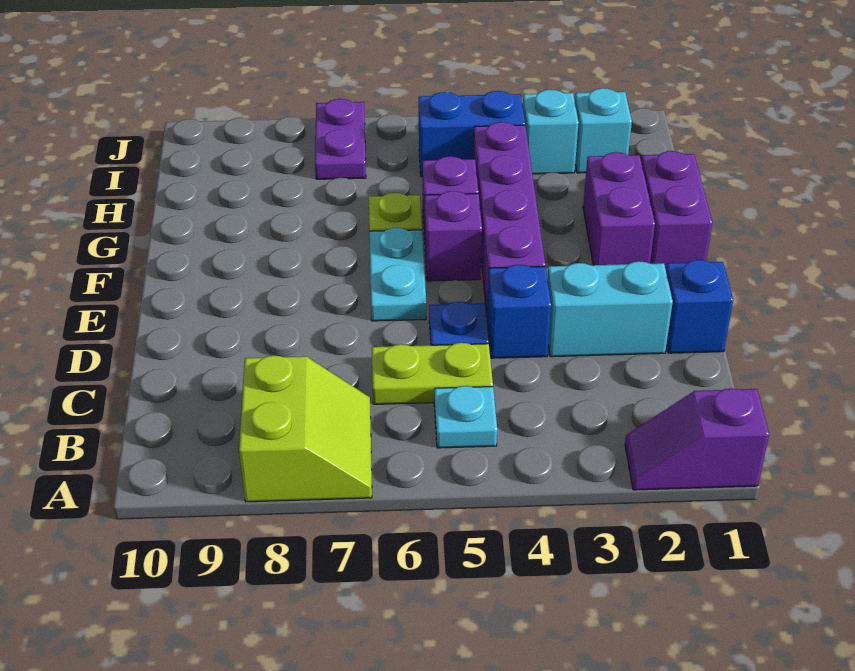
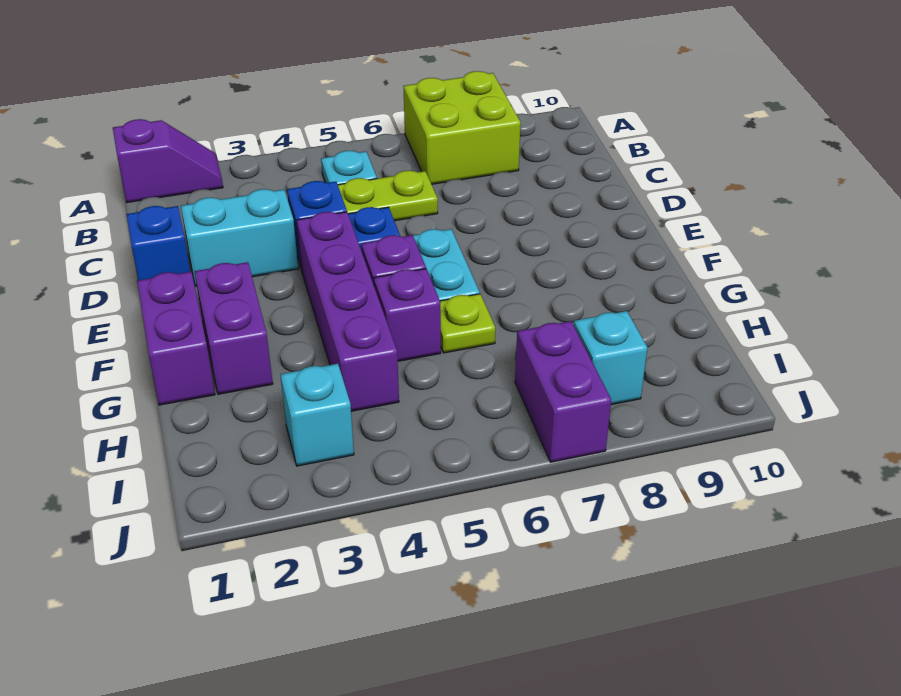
lime slope A7:B8 level 1 top 8 -> lime brick A7:B8 level 1
cyan brick I2 level 1 -> cyan brick I8 level 1
blue brick I4:I5 level 1 -> none
purple plate I7:J7 level 1 -> purple brick I7:J7 level 1

